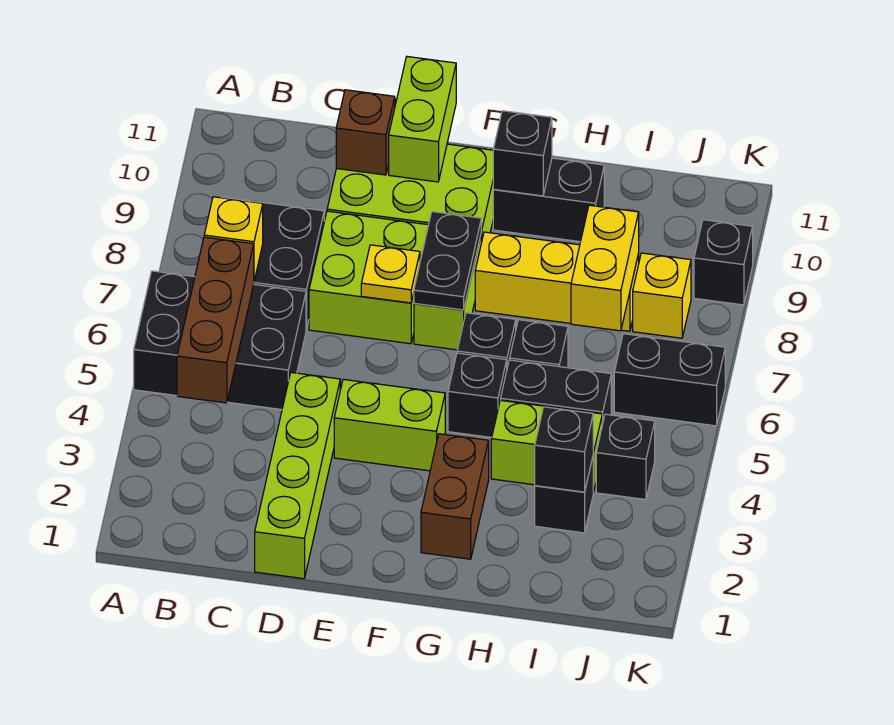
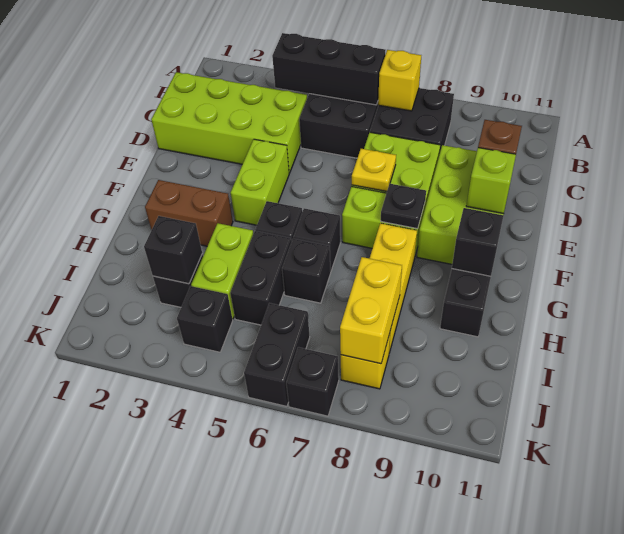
brown brick B4:B6 level 2 -> black brick B4:B6 level 2
lime brick D1:D4 level 1 -> lime brick C1:D4 level 1
lime brick E10:E11 level 2 -> lime brick E10 level 2
black plate F7:F8 level 2 -> black plate F8 level 2
yellow brick I7:I8 level 2 -> yellow brick I8:J8 level 2
black brick K9 level 1 -> black brick K7 level 1

